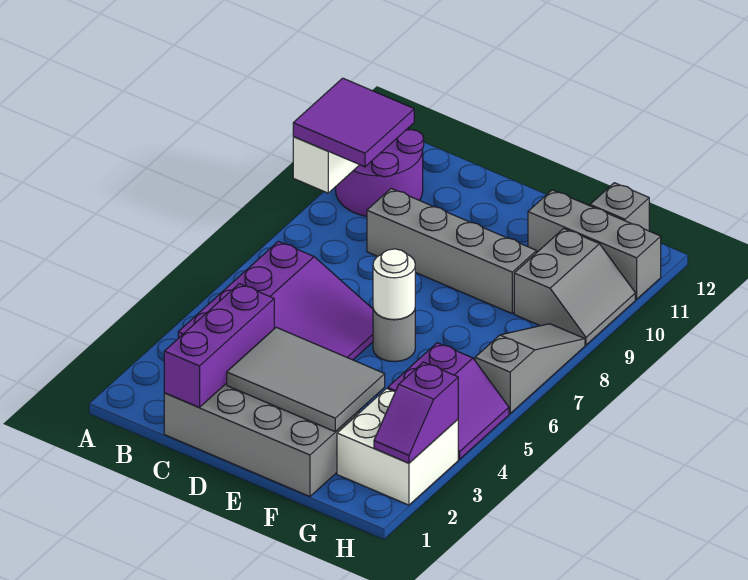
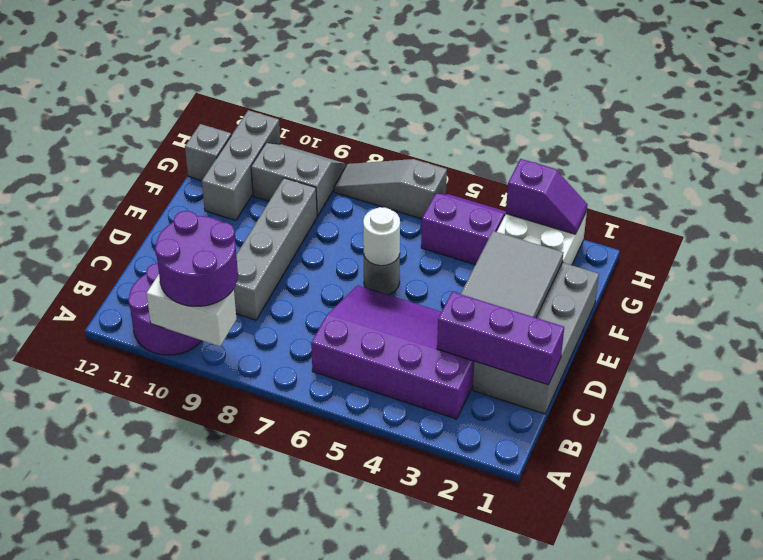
purple tile A9:B10 level 3 -> purple round brick A9:B10 level 3

